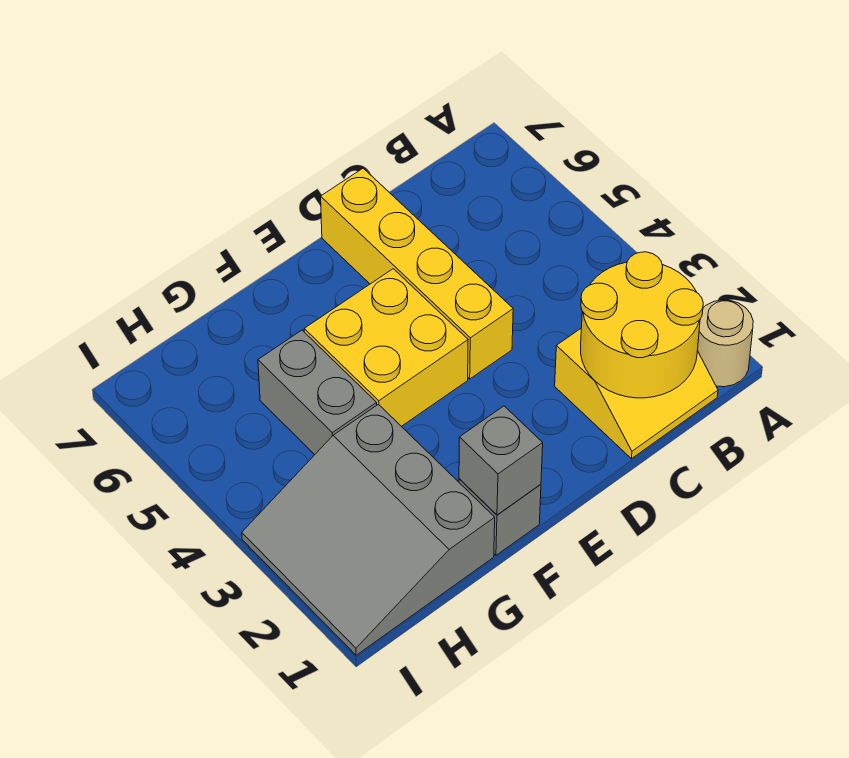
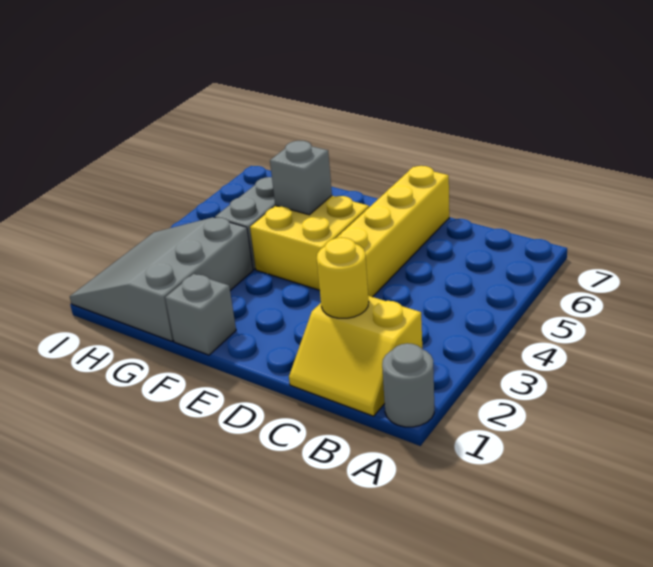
tan round brick A1 level 1 -> grey round brick A1 level 1
yellow round brick B1:C2 level 2 -> yellow round brick C2 level 2
grey brick F1 level 2 -> grey brick F5 level 2

